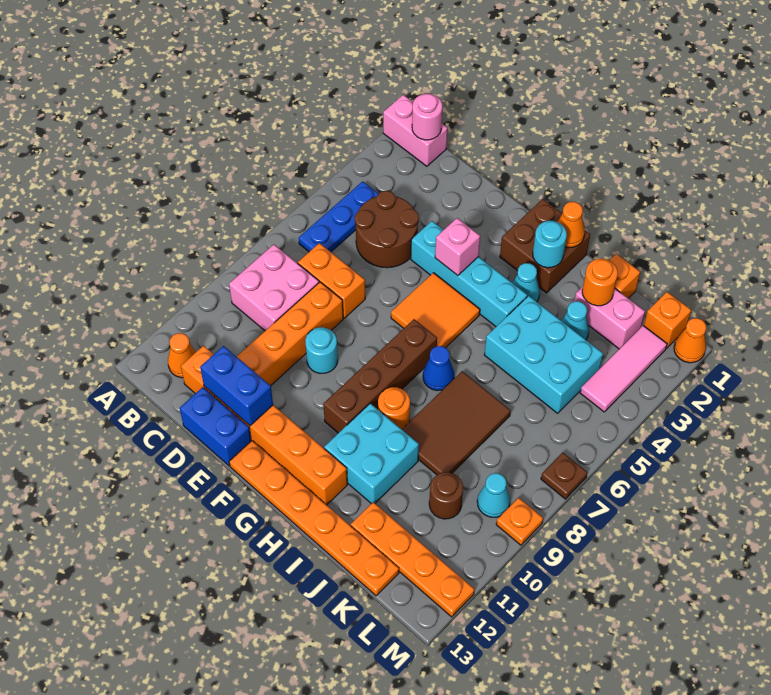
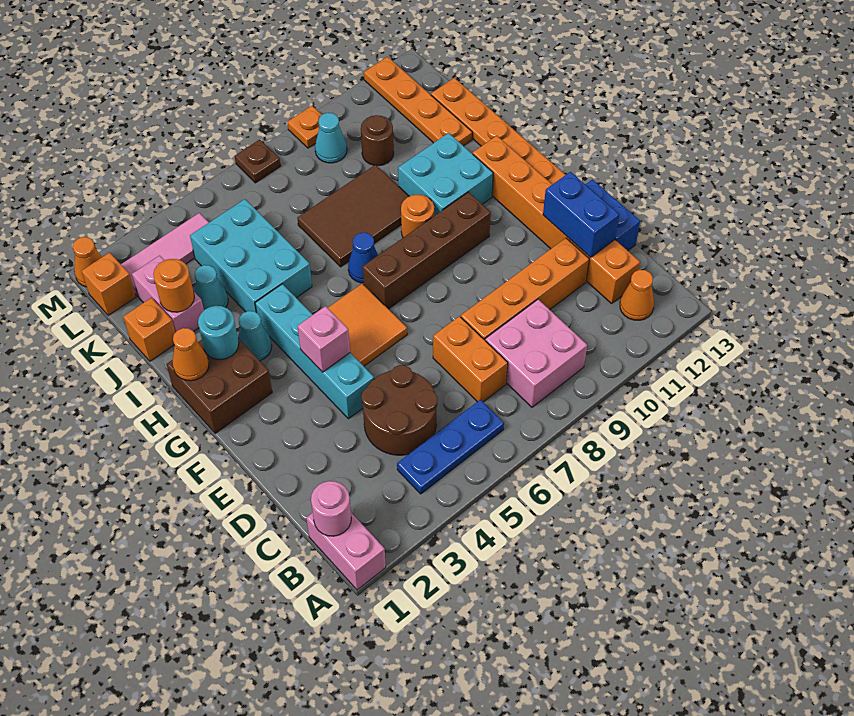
cyan round brick E9 level 1 -> none

